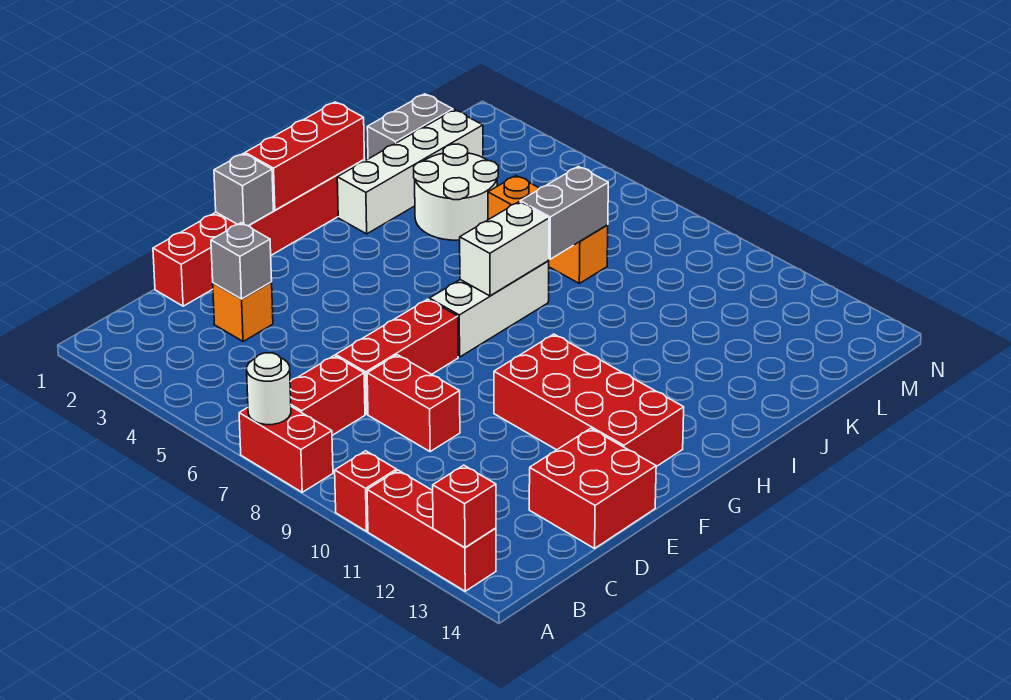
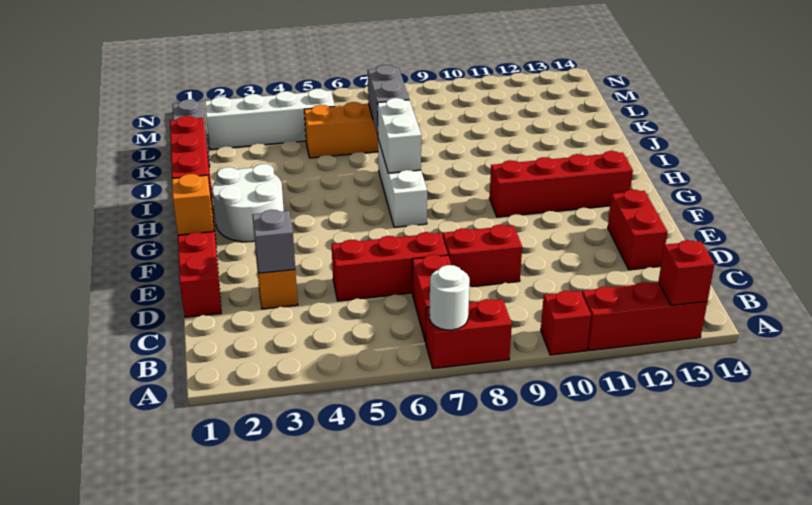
red brick D7:F7 level 1 -> red brick D5:D7 level 1
red brick D13:E14 level 1 -> red brick D13:E13 level 1
grey brick F1 level 2 -> orange brick F1 level 2
red brick F10:G13 level 1 -> red brick G10:G13 level 1
white brick I2:L2 level 1 -> white brick L2:L5 level 1
white round brick J3:K4 level 1 -> white round brick G2:H3 level 1

